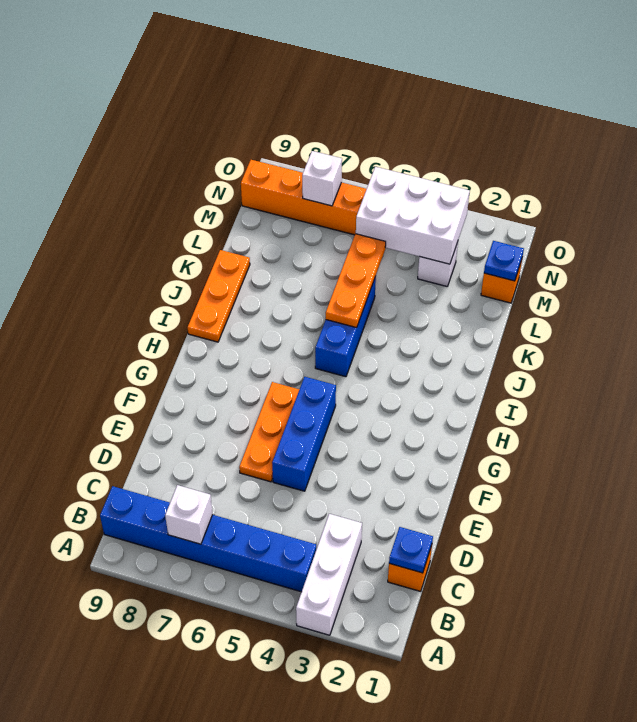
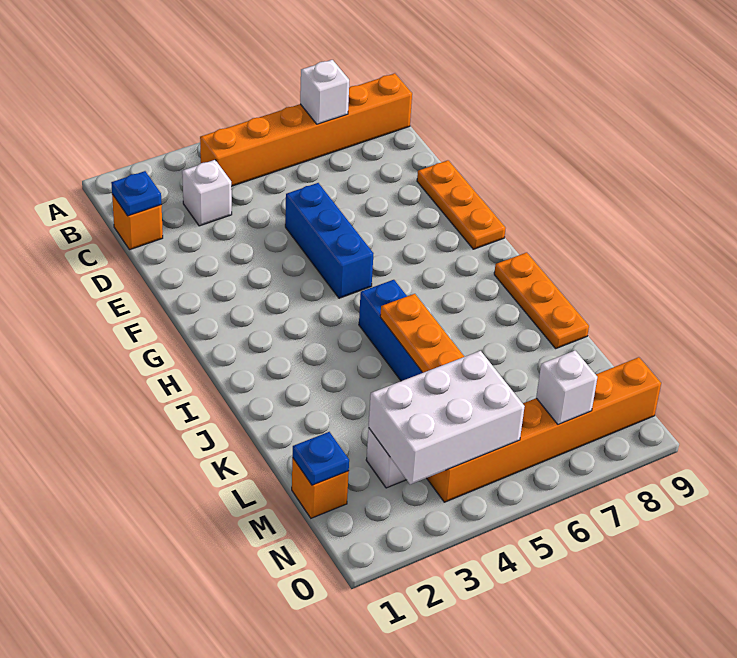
white brick A3:C3 level 1 -> white brick C3 level 1
blue brick B4:B9 level 1 -> orange brick B4:B9 level 1
orange plate E6:G6 level 1 -> orange plate E9:G9 level 1

